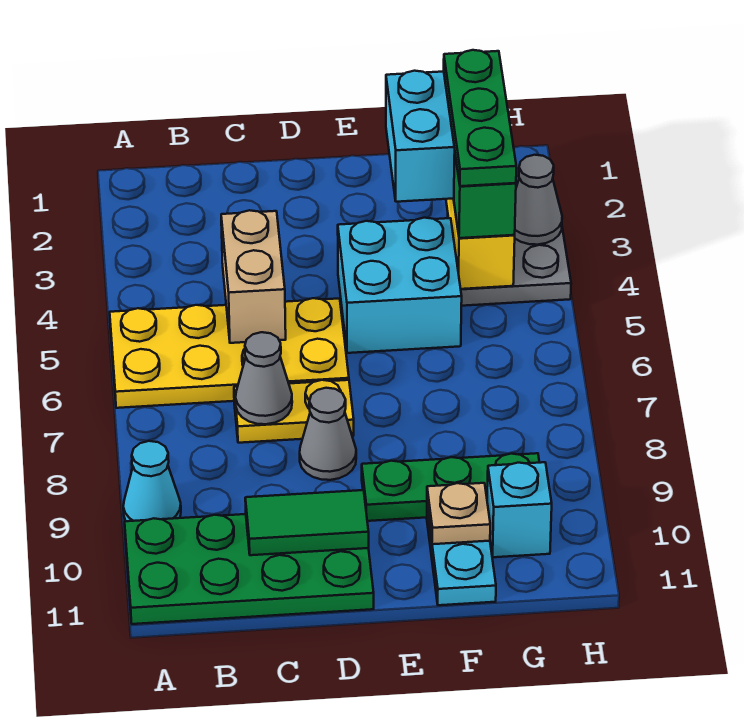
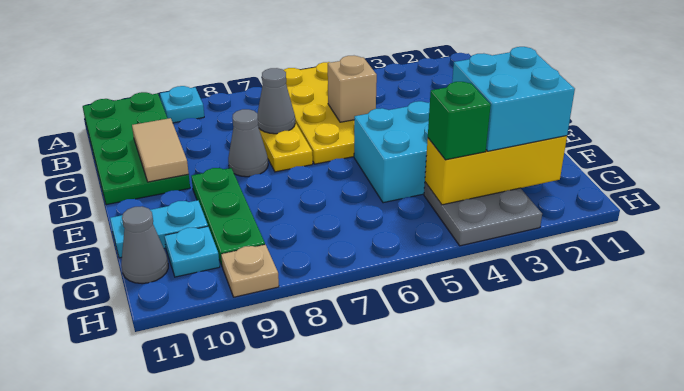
cyan cone A9 level 1 -> cyan plate A9 level 1
tan brick C4:C5 level 2 -> tan brick C5 level 2
green tile C10:D10 level 2 -> tan tile C10:D10 level 2
tan plate F10 level 2 -> tan plate H9 level 1
green plate G2:G4 level 4 -> none
cyan brick G10 level 1 -> cyan plate G10 level 1
grey cone H3 level 2 -> grey cone G11 level 1

